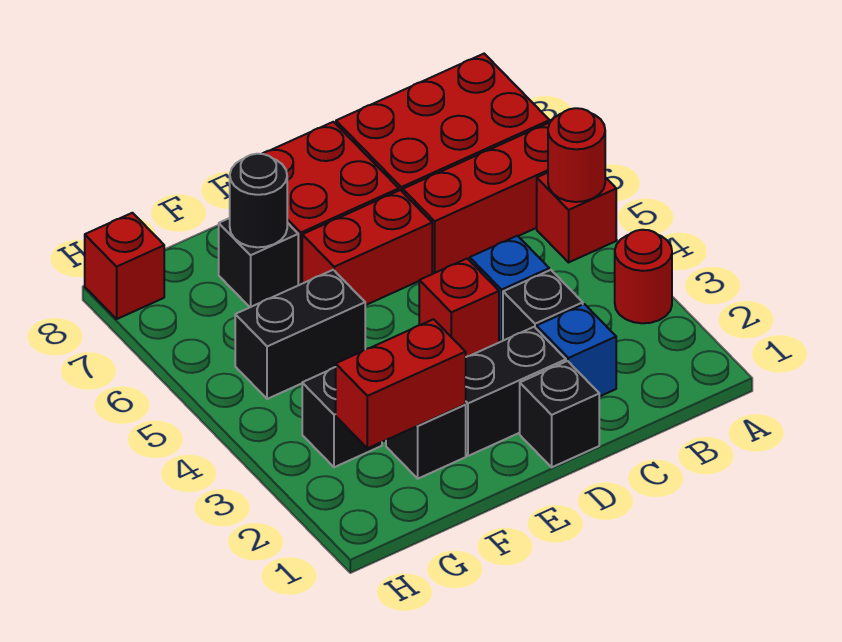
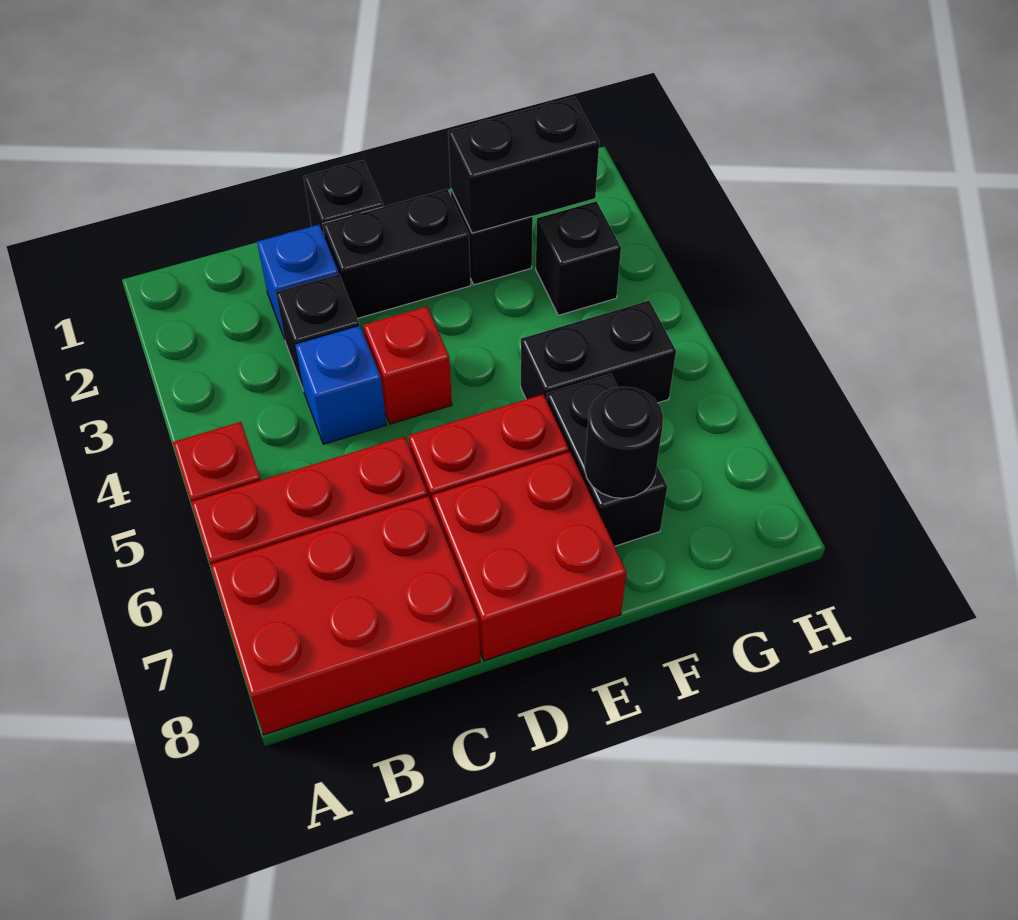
red round brick A3 level 1 -> none
red round brick A5 level 2 -> none
red brick F2:G2 level 2 -> black brick F2:G2 level 2
black brick F7 level 1 -> black brick F6:F7 level 1
red brick H8 level 1 -> none

